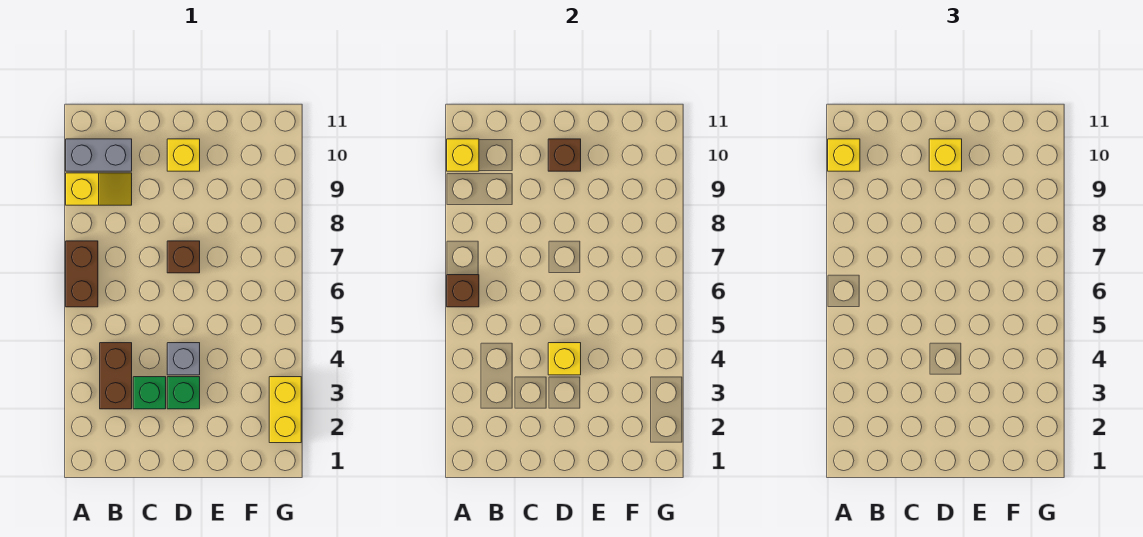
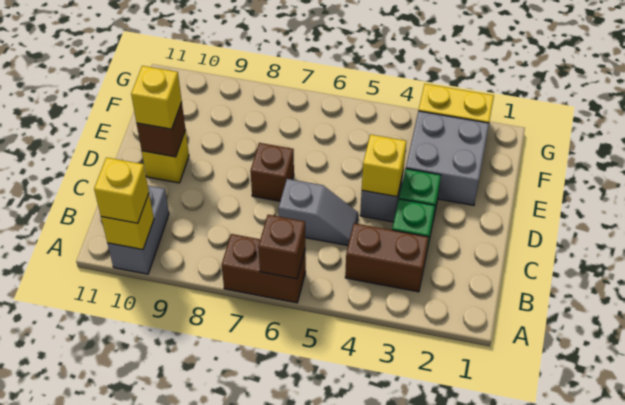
yellow slope A9:B9 level 1 top A -> none
none -> grey slope C5:C6 level 1 top 6
none -> grey brick E2:F3 level 1

